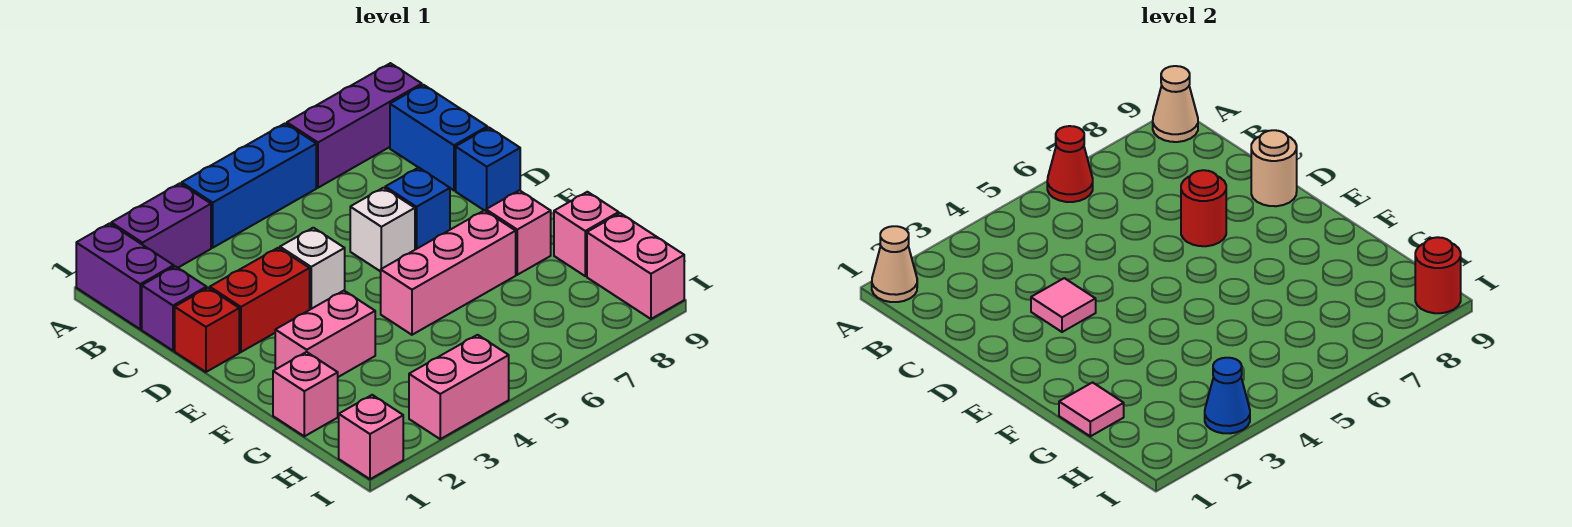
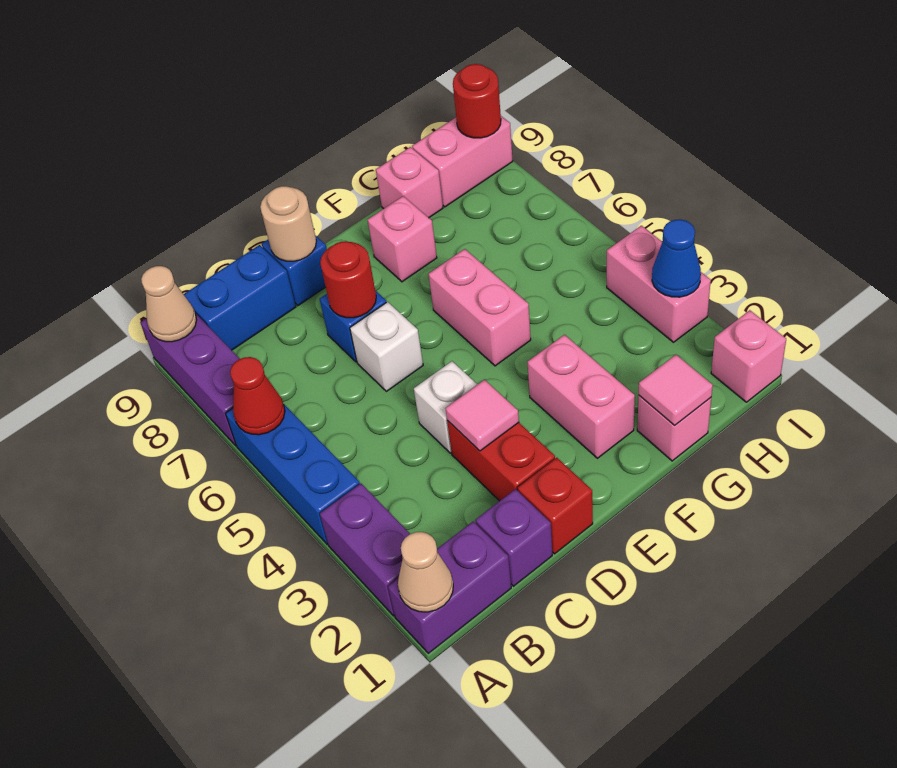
pink brick F5:F7 level 1 -> pink brick F5:F6 level 1

